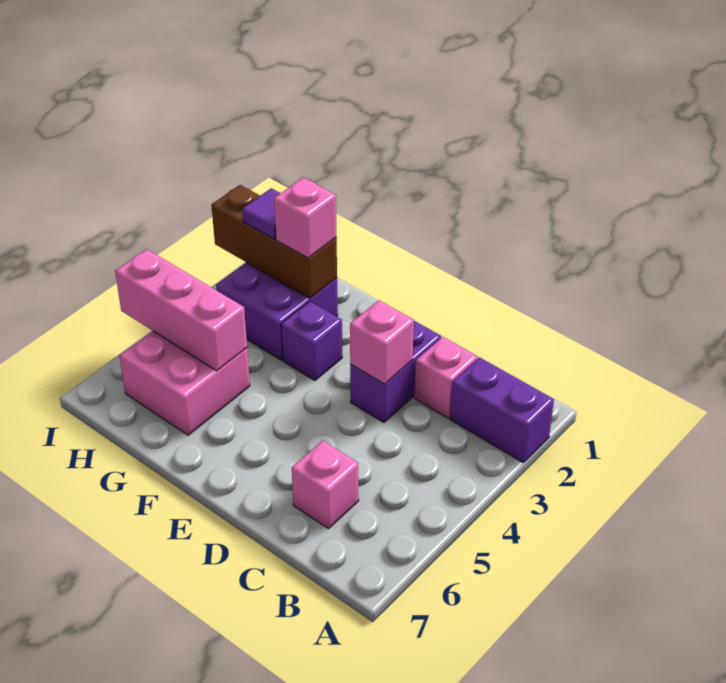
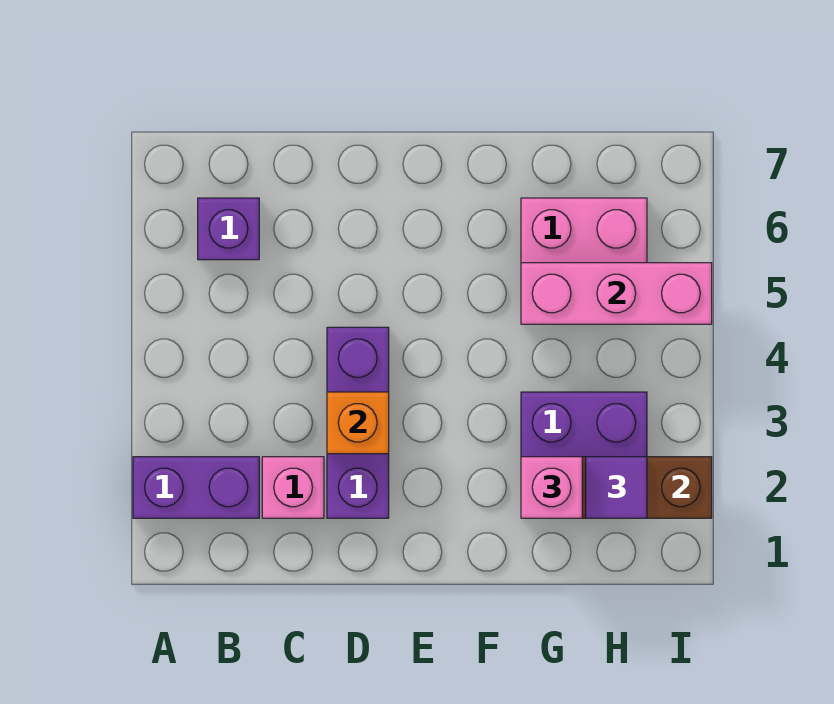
pink brick C6 level 1 -> none
purple brick D2:D3 level 1 -> purple brick D2:D4 level 1
pink brick D3 level 2 -> orange brick D3 level 2
purple brick F3 level 1 -> purple brick B6 level 1

